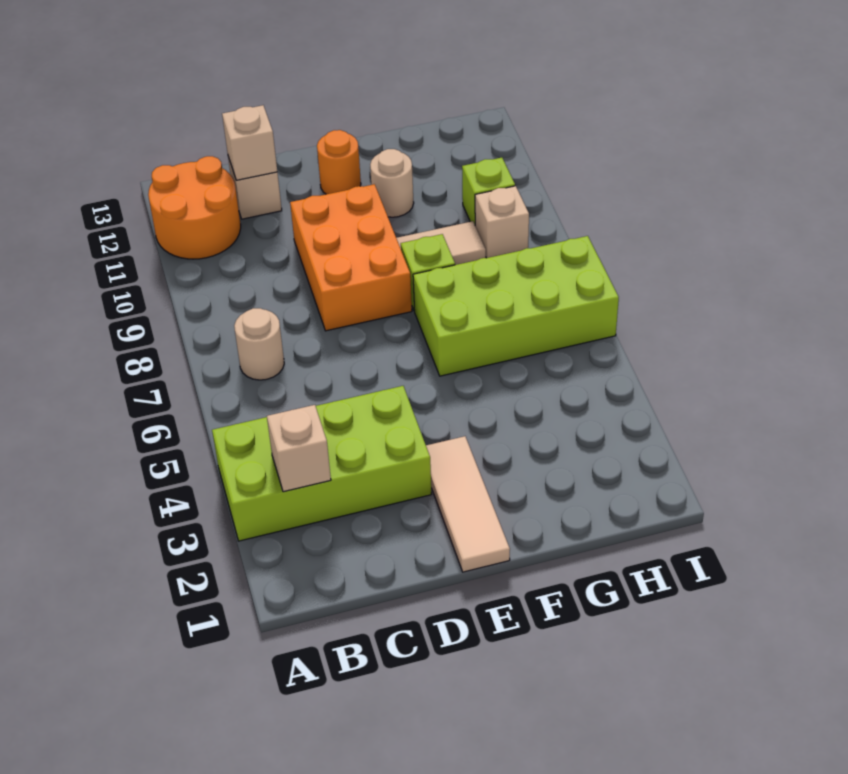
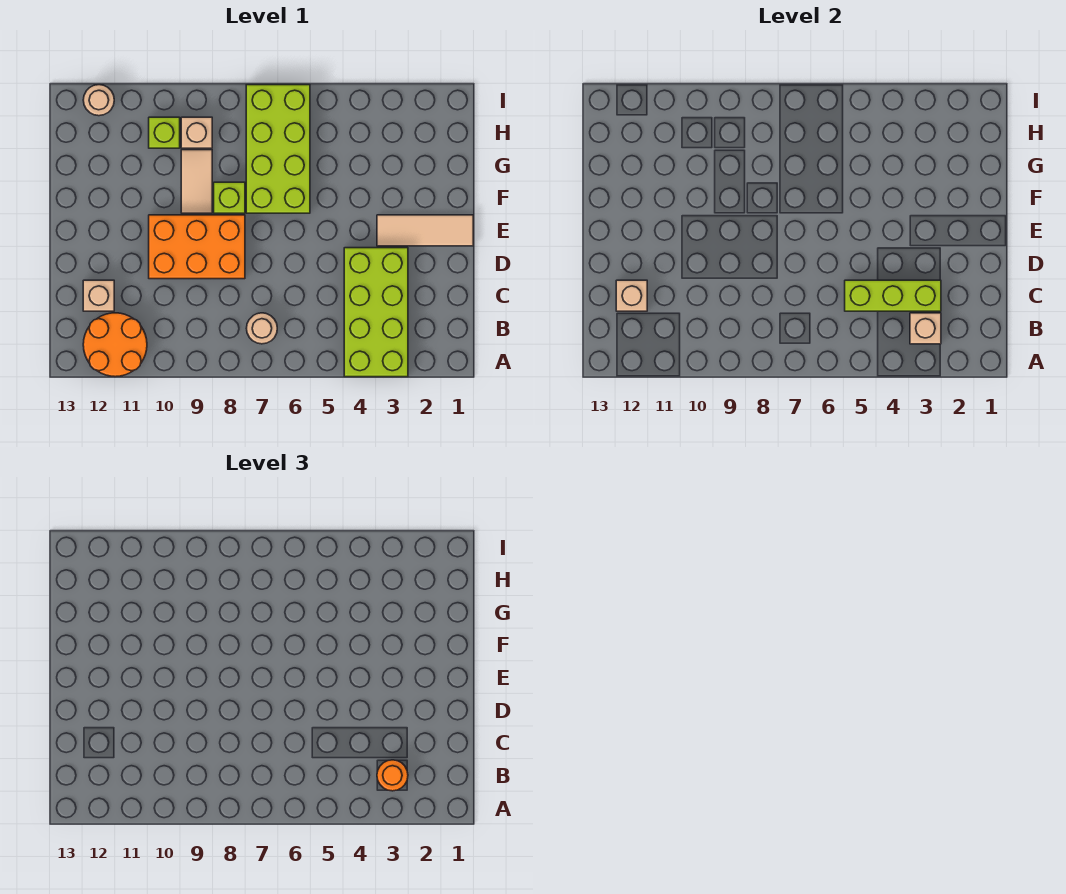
none -> lime brick C3:C5 level 2
orange round brick E12 level 1 -> orange round brick B3 level 3
tan round brick F11 level 1 -> tan round brick I12 level 1

